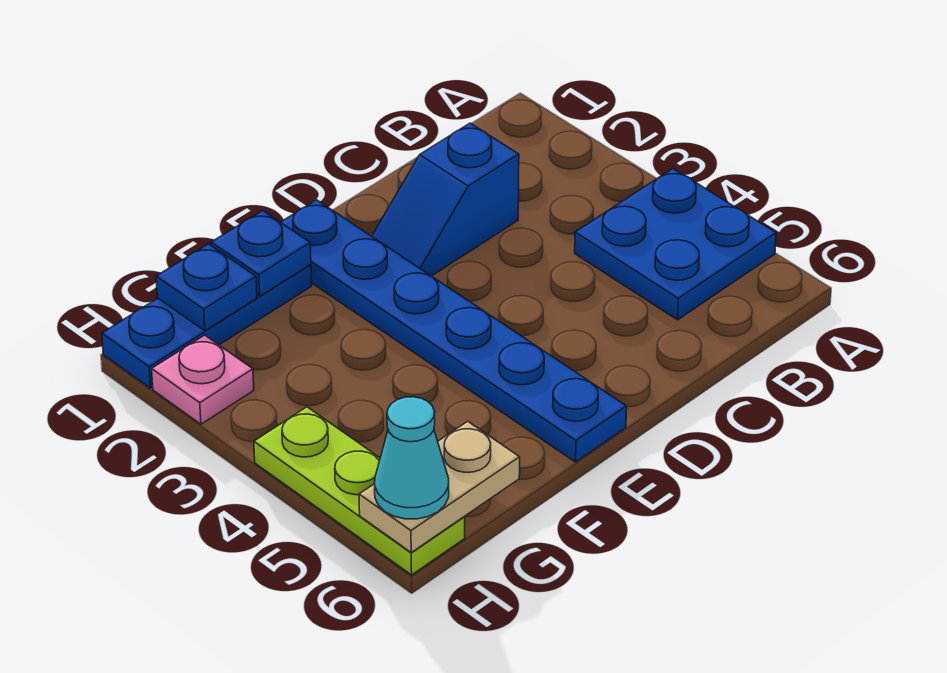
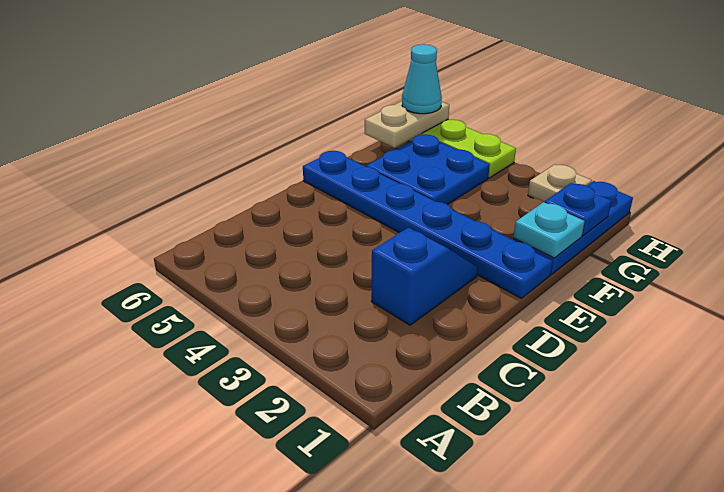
blue plate A4:B5 level 1 -> blue plate F4:G5 level 1
blue plate F1 level 2 -> cyan plate F1 level 2
pink plate H2 level 1 -> tan plate H2 level 1

